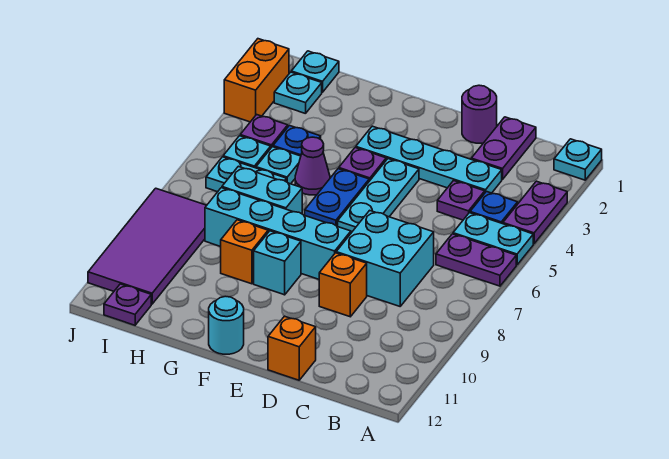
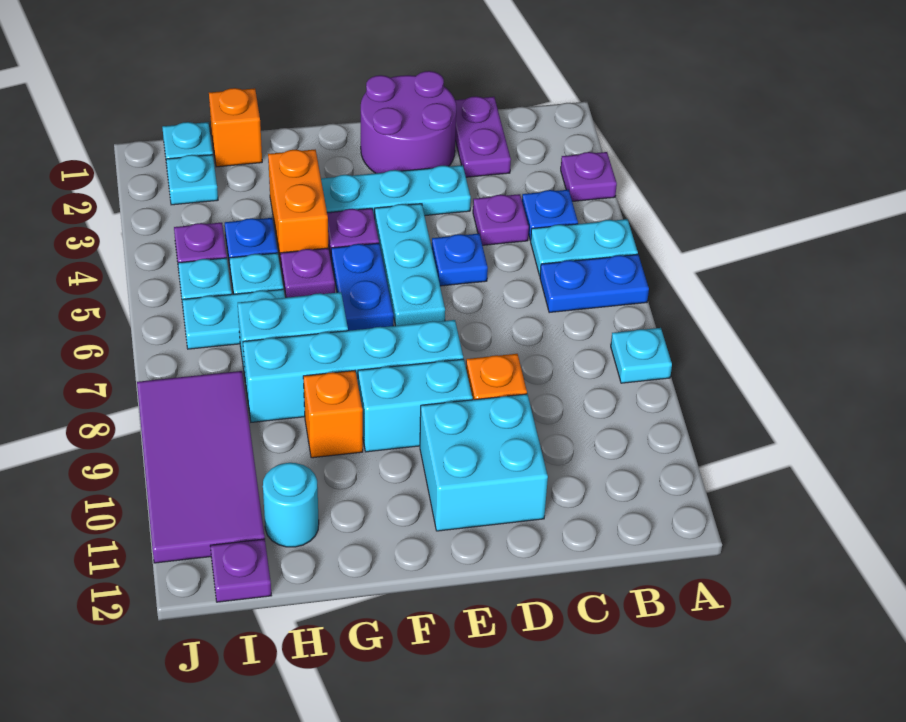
cyan plate A1 level 1 -> cyan plate A8 level 1
purple plate A3:A4 level 1 -> purple plate A3 level 1
purple plate A6:B6 level 1 -> blue plate A6:B6 level 1
cyan plate C3:F3 level 1 -> cyan plate D3:F3 level 1
cyan brick C7:D8 level 1 -> cyan brick D10:E11 level 1
purple round brick D1 level 1 -> purple round brick D1:E2 level 1
none -> blue plate D5 level 1
orange brick D12 level 1 -> orange brick H1 level 1
cyan brick F9 level 1 -> cyan brick E9:F9 level 1
cyan round brick F12 level 1 -> cyan round brick H11 level 1
purple cone G5 level 1 -> purple plate G5 level 1
orange brick J2:J3 level 1 -> orange brick G3:G4 level 1

